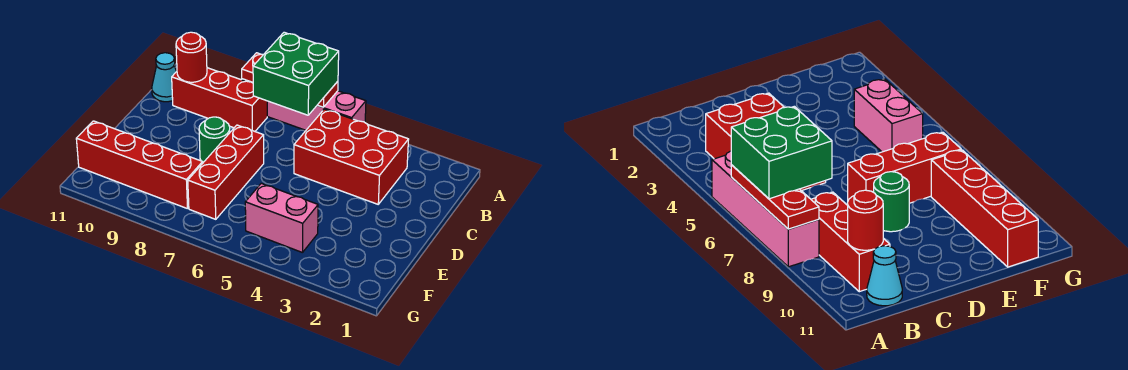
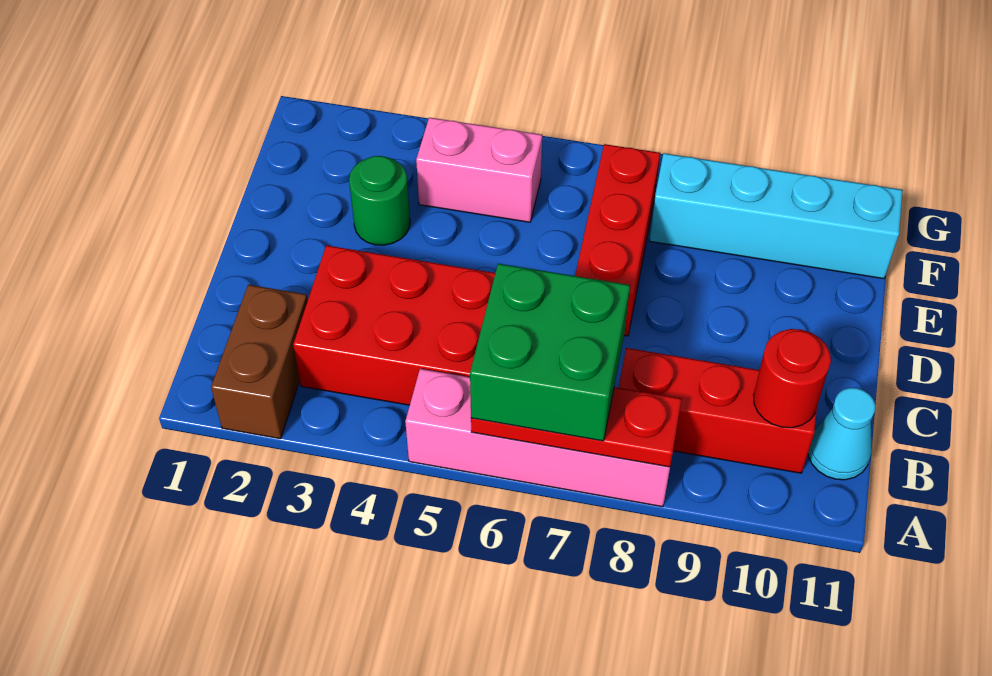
none -> brown brick A2:B2 level 1
green round brick D8 level 1 -> green round brick E3 level 1
red brick F8:F11 level 1 -> cyan brick F8:F11 level 1

